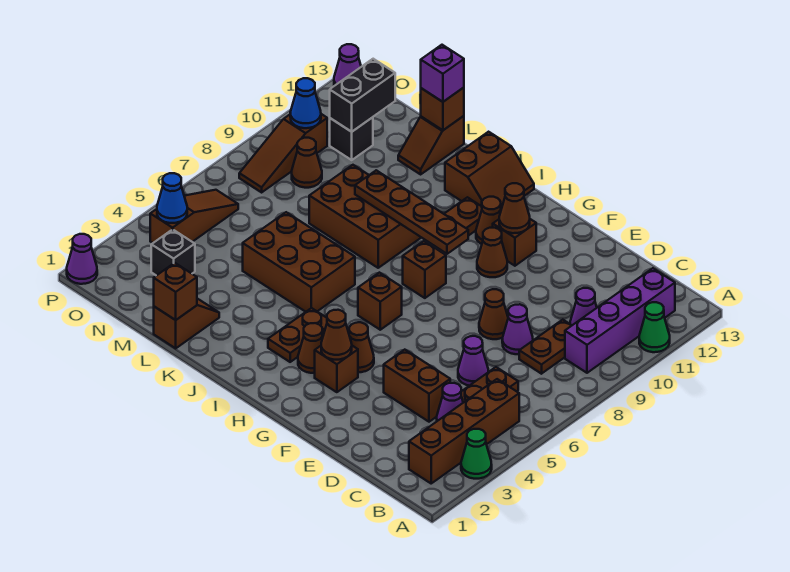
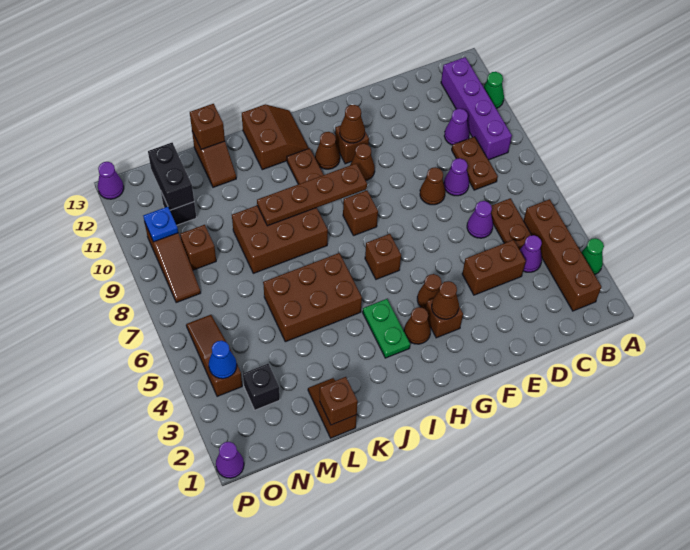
brown plate I3:I4 level 1 -> green plate I3:I4 level 1
purple brick L13 level 3 -> none
brown cone N9 level 1 -> brown brick N9 level 1
blue cone O10 level 2 -> blue plate O10 level 2

